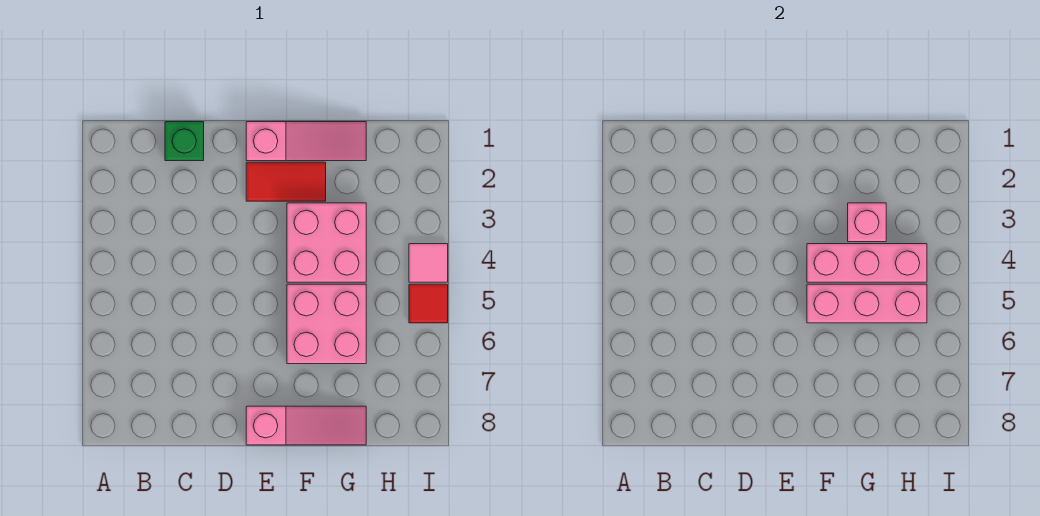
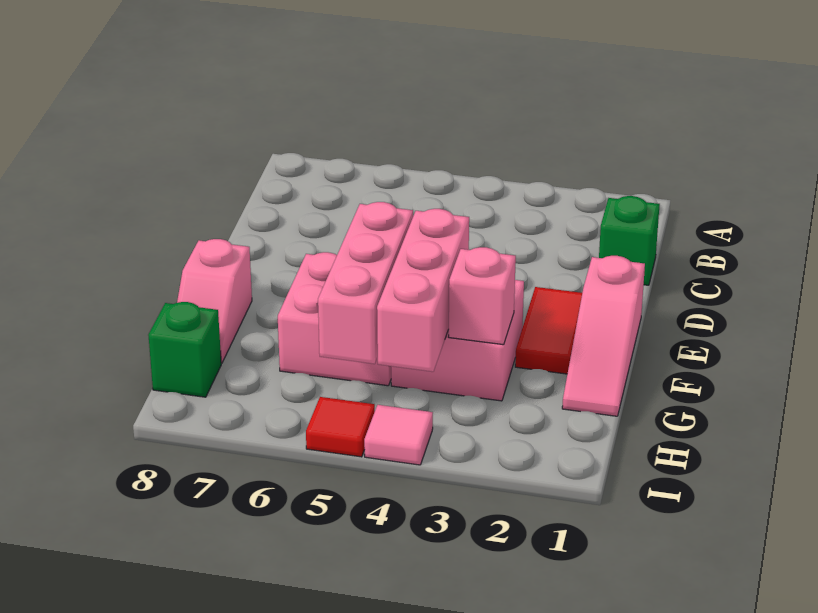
pink slope E8:G8 level 1 top E -> pink slope F8:G8 level 1 top F
none -> green brick H8 level 1

